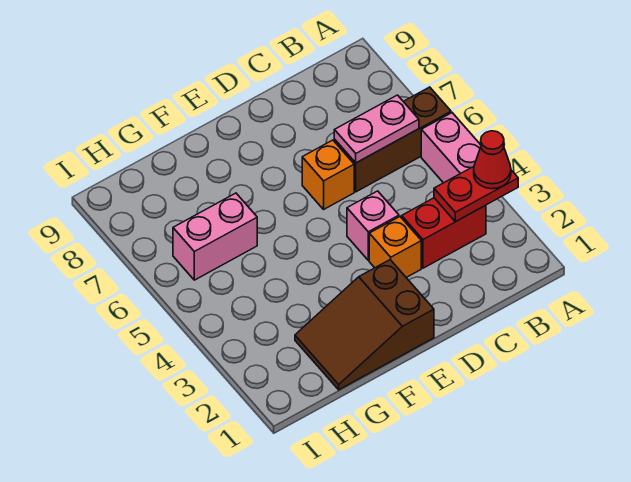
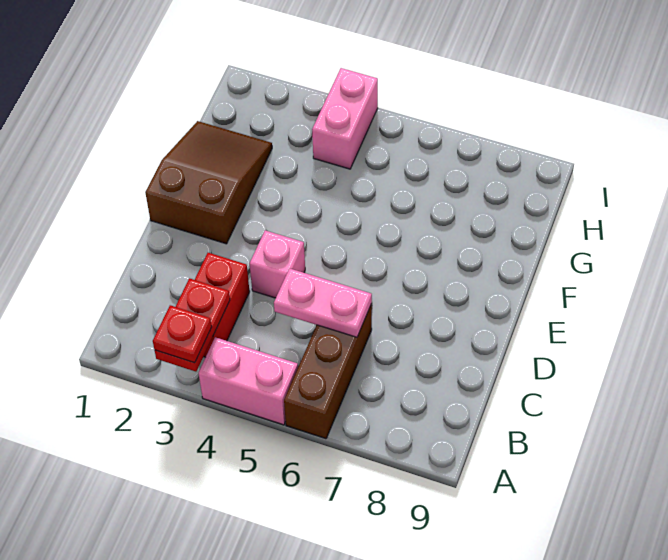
red cone A3 level 3 -> red plate A3 level 3
pink plate B6:C6 level 2 -> pink plate C5:C6 level 2
orange brick D3 level 1 -> none
orange brick D6 level 1 -> none
pink brick G6:H6 level 1 -> pink brick H4:I4 level 1

